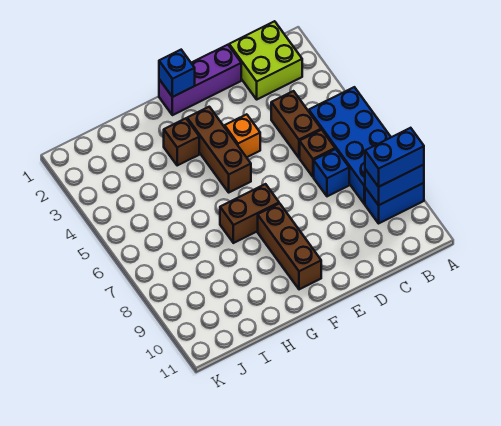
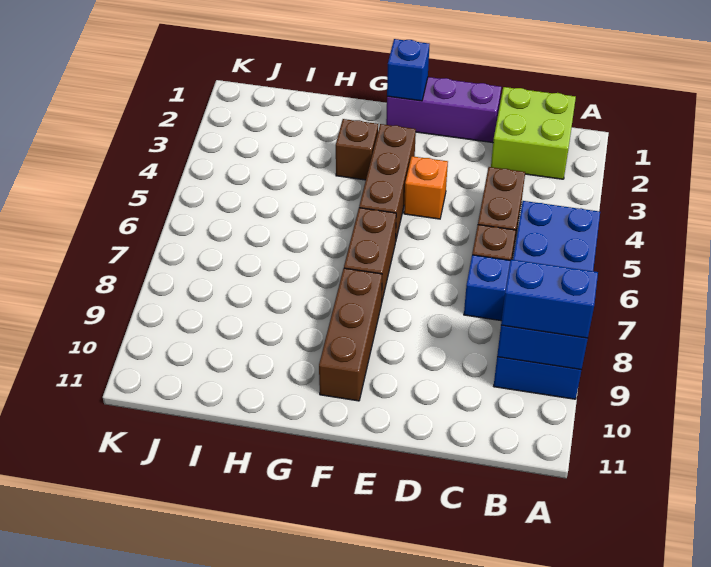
brown brick F7:G7 level 1 -> brown brick F6:F7 level 1

